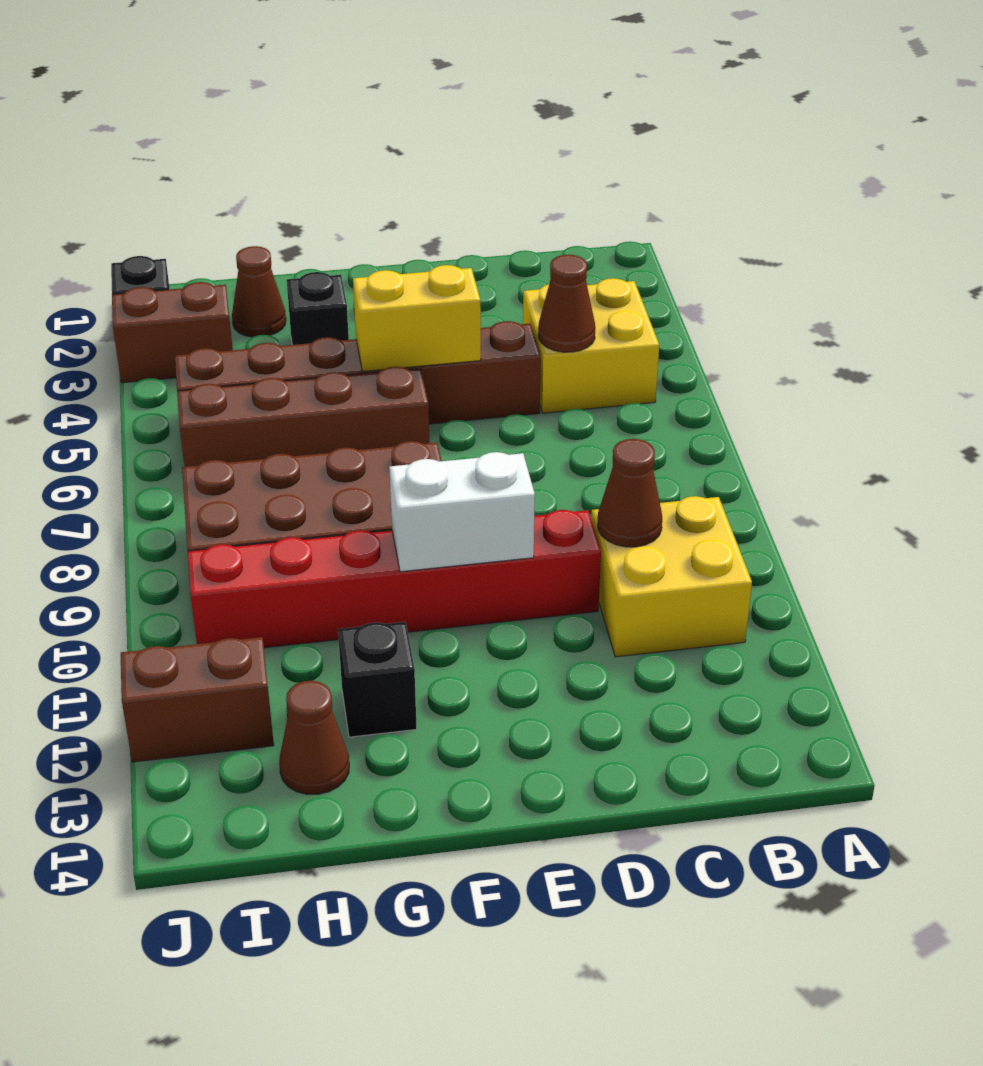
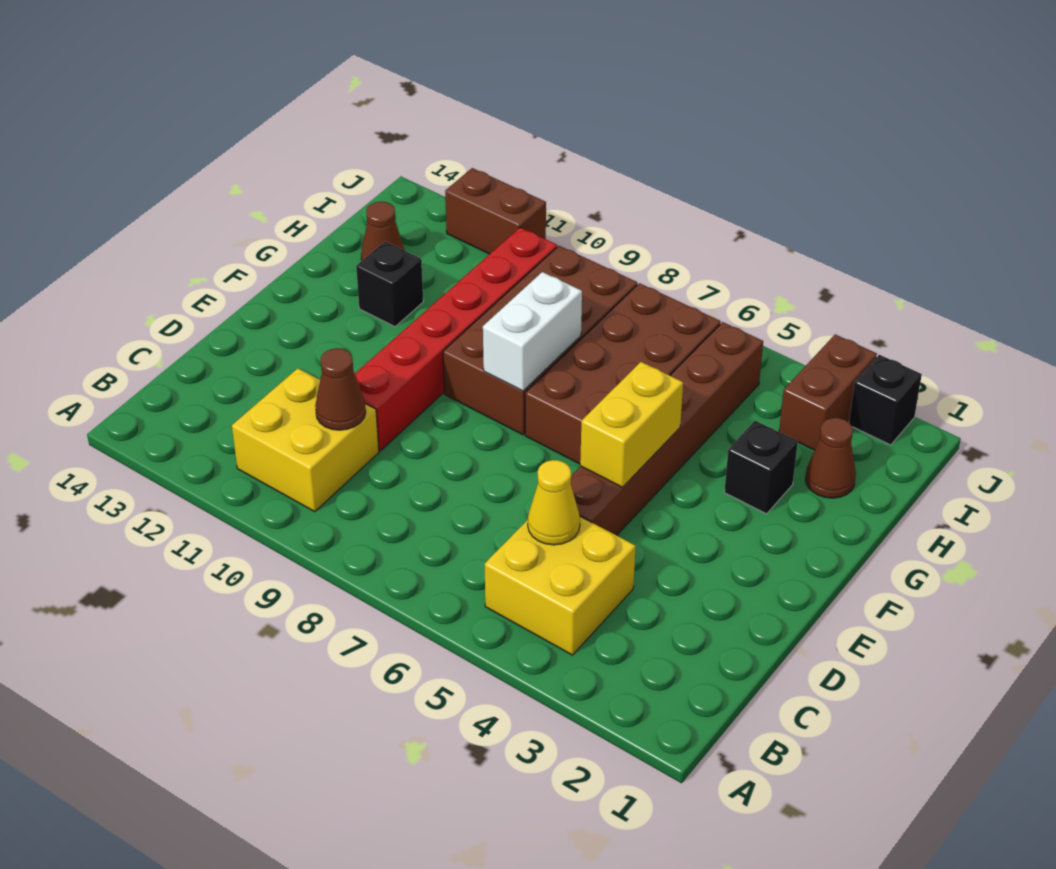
brown cone C5 level 2 -> yellow cone C5 level 2
white brick E10:F10 level 2 -> white brick F8:G8 level 2
brown brick F6:I6 level 1 -> brown brick F6:I7 level 1
brown brick I12:J12 level 1 -> brown brick J11:J12 level 1

